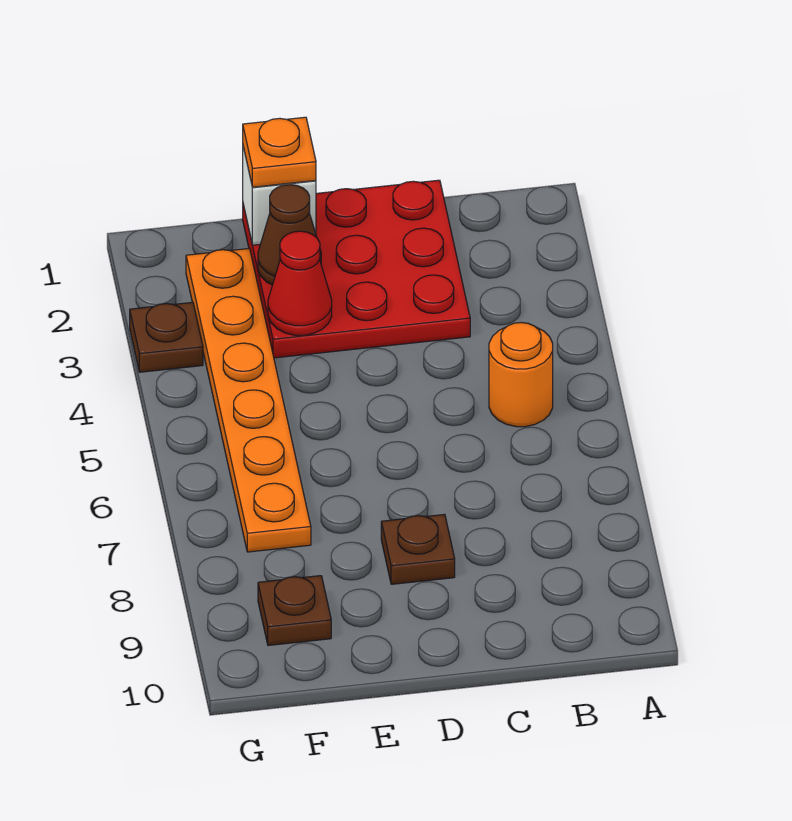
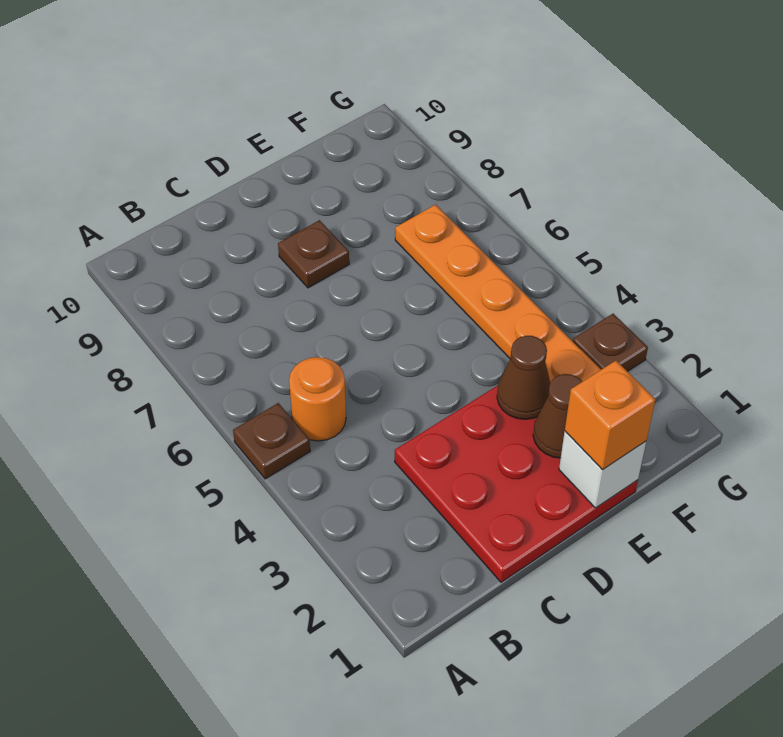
orange plate E1 level 3 -> orange brick E1 level 3
red cone E3 level 2 -> brown cone E3 level 2
brown plate F9 level 1 -> brown plate A5 level 1

